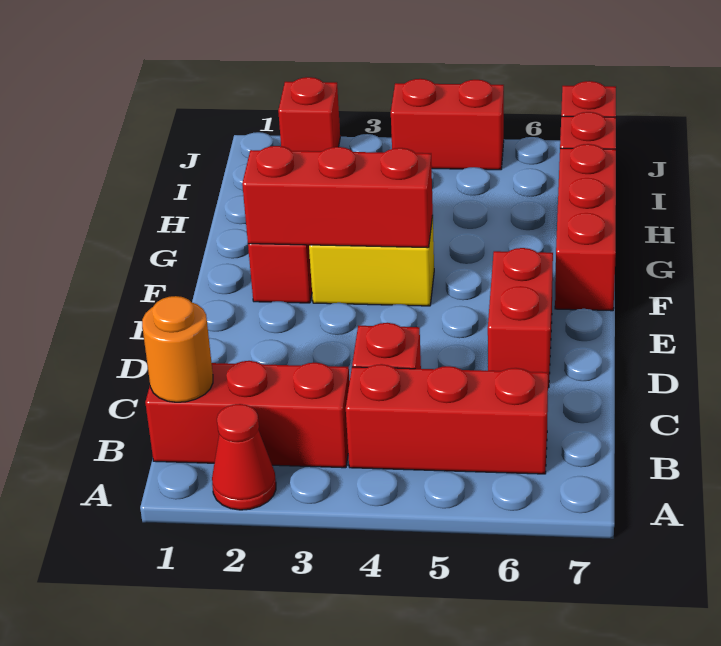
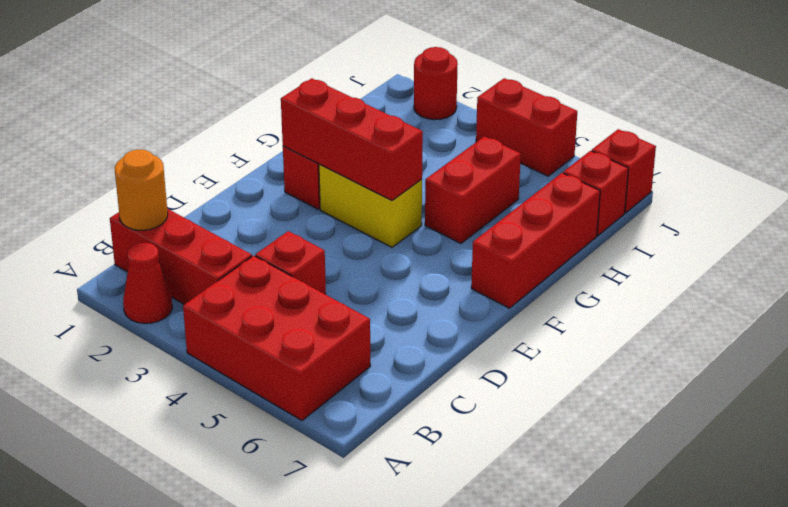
red brick B4:B6 level 1 -> red brick A4:B6 level 1
red brick D6:E6 level 1 -> red brick G5:H5 level 1
red brick J2 level 1 -> red round brick J2 level 1

